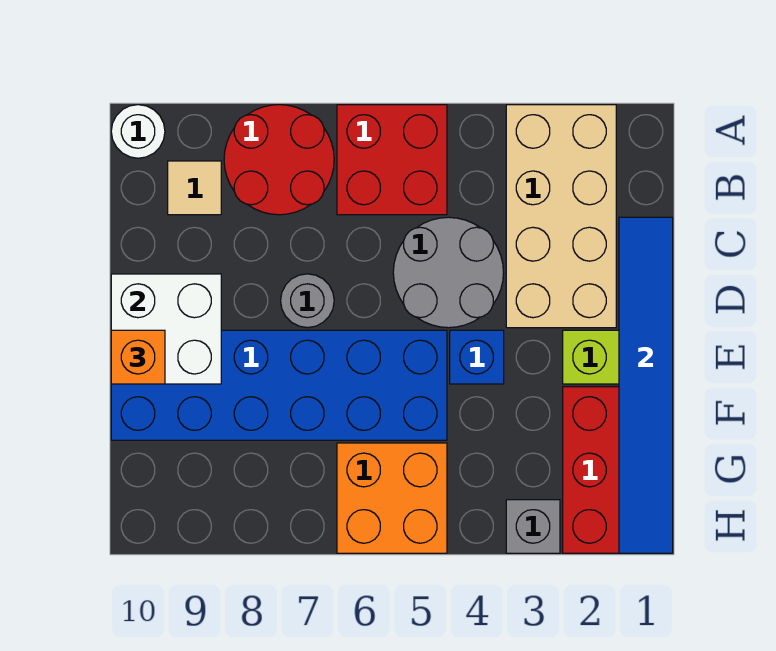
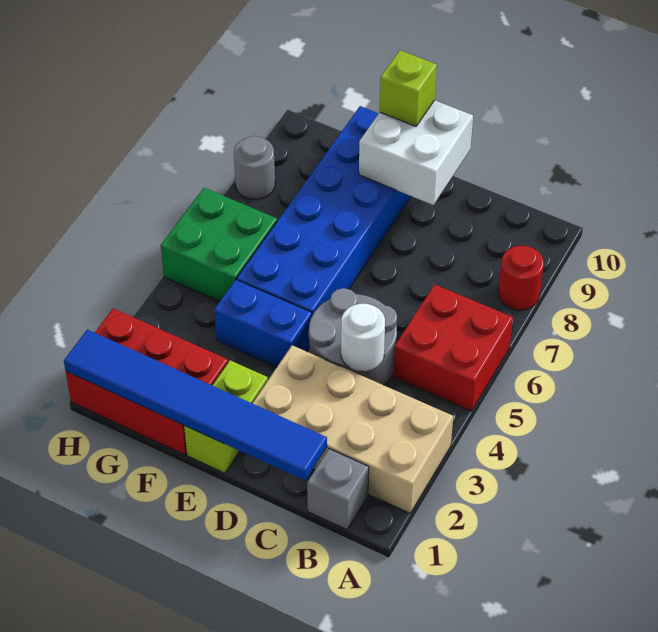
red round brick A7:B8 level 1 -> red round brick A8 level 1
white round brick A10 level 1 -> white round brick C4 level 2
tan tile B9 level 1 -> none
grey round brick D7 level 1 -> grey round brick H8 level 1
blue brick E4 level 1 -> blue brick E4:F4 level 1
orange brick E10 level 3 -> lime brick E10 level 3
orange brick G5:H6 level 1 -> green brick G5:H6 level 1
grey brick H3 level 1 -> grey brick B1 level 1

